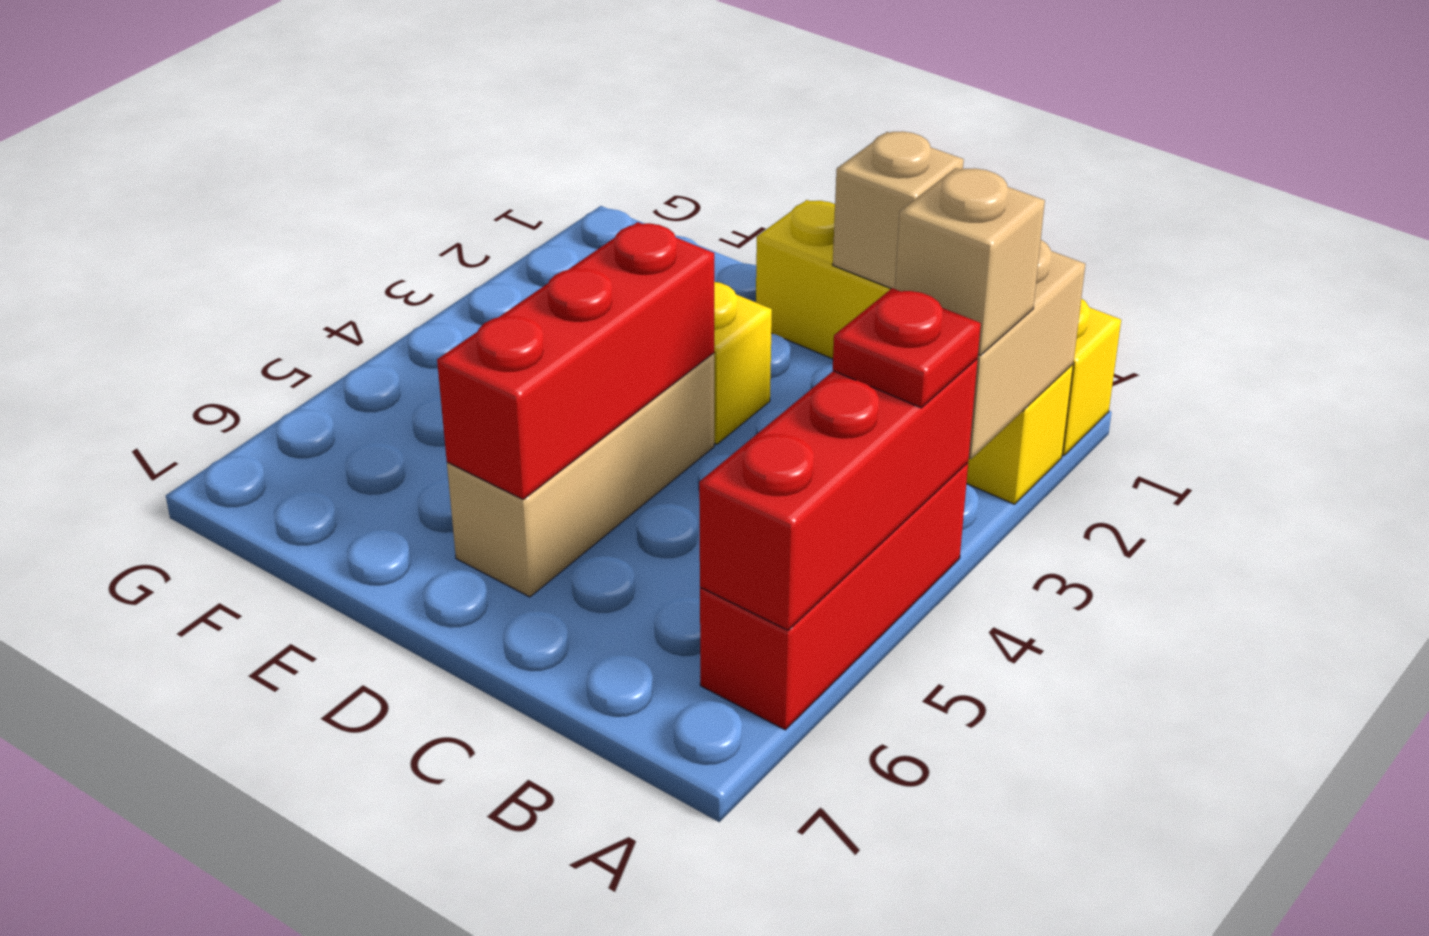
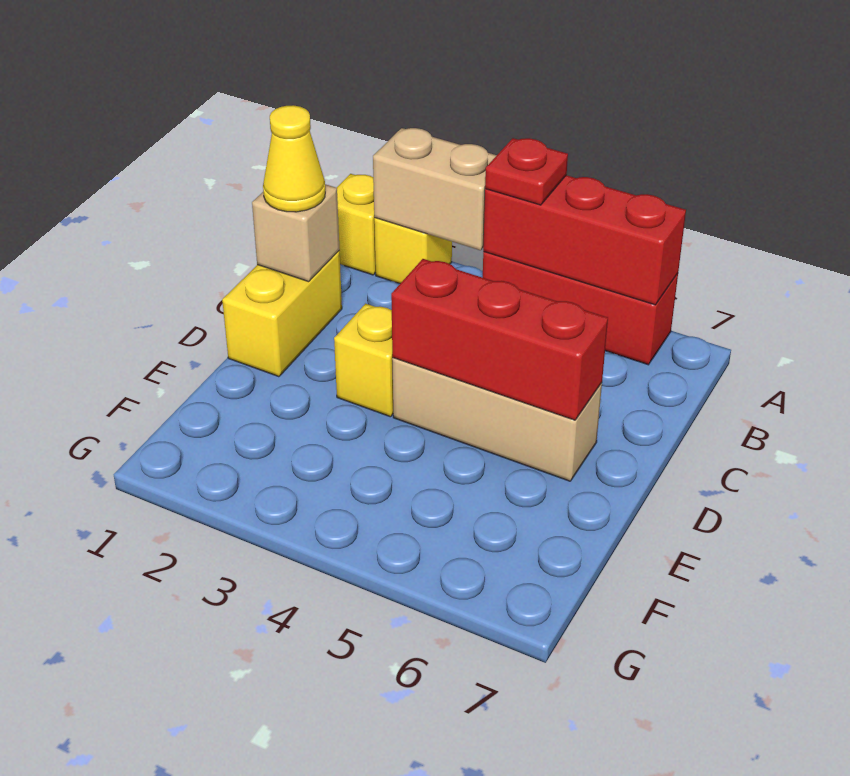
tan brick A3 level 3 -> none
none -> yellow cone C1 level 3

